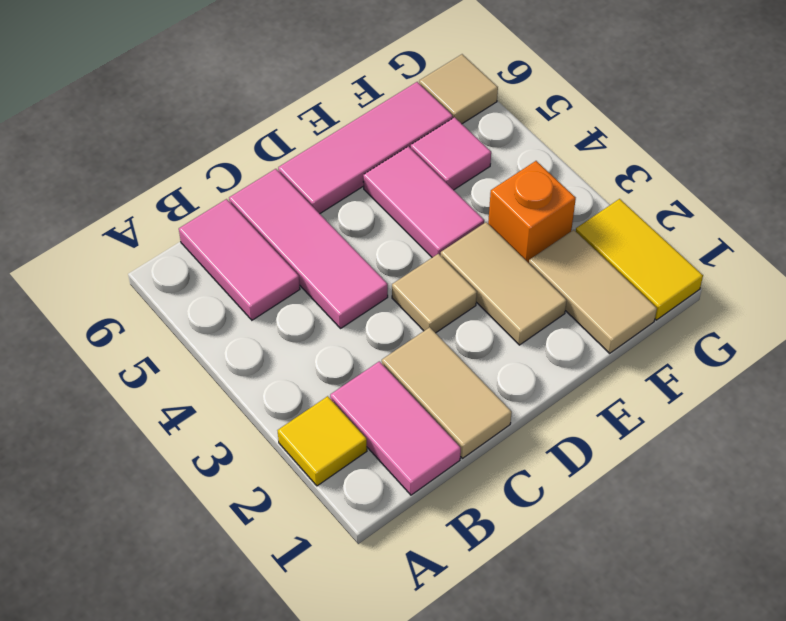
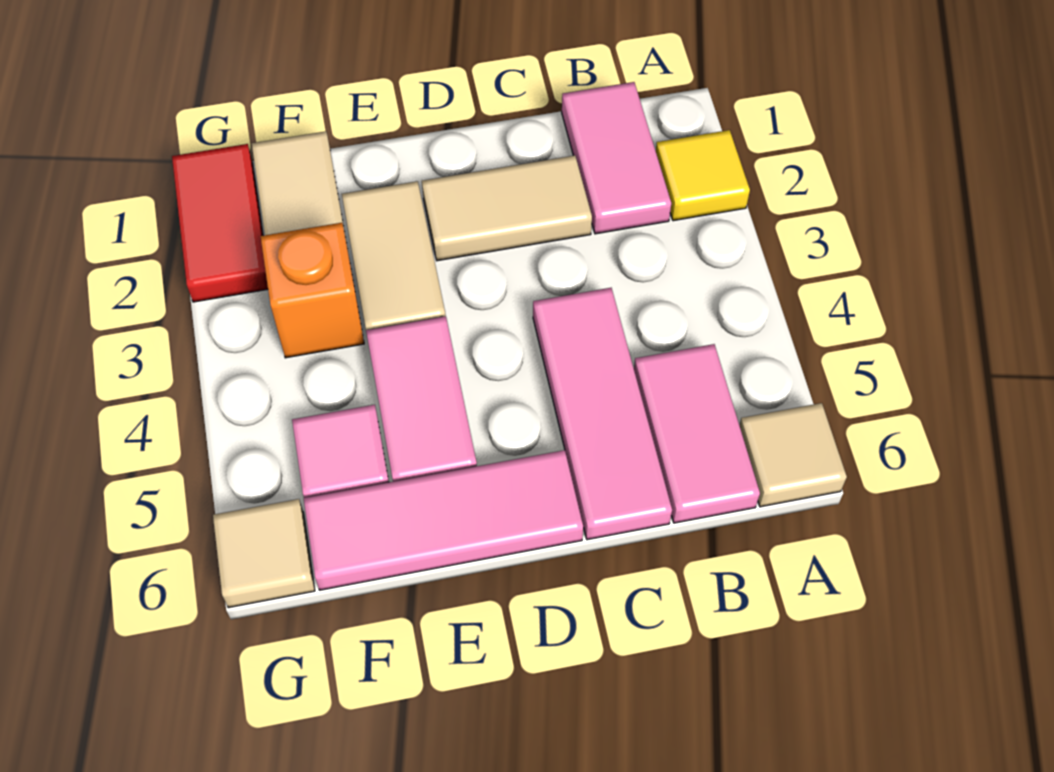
tan tile C1:C2 level 1 -> tan tile C2:D2 level 1
tan tile D3 level 1 -> tan tile A6 level 1
yellow tile G1:G2 level 1 -> red tile G1:G2 level 1

